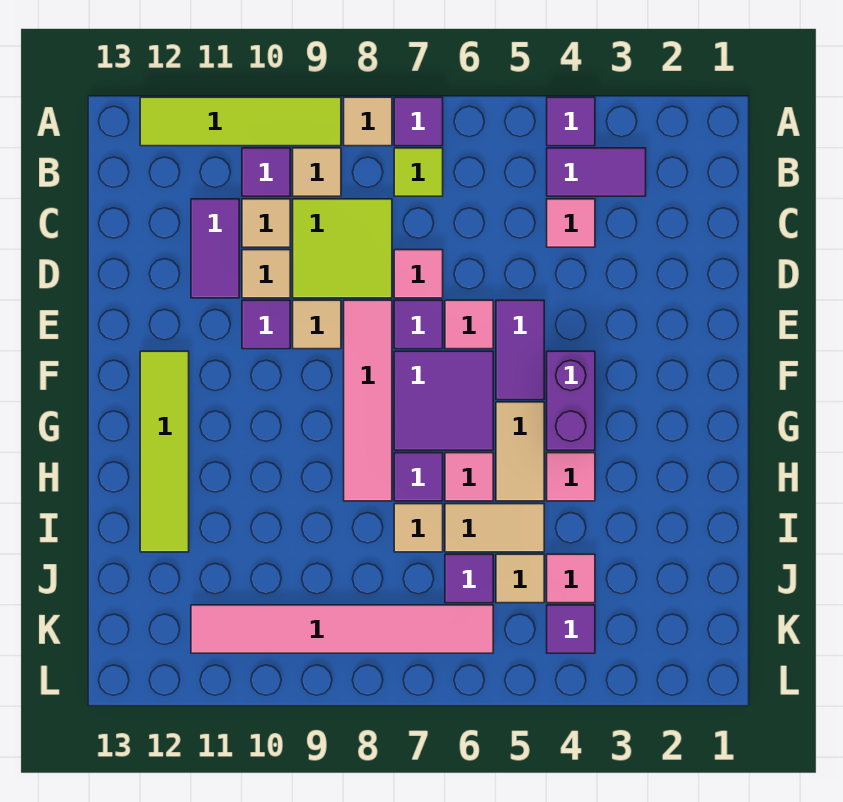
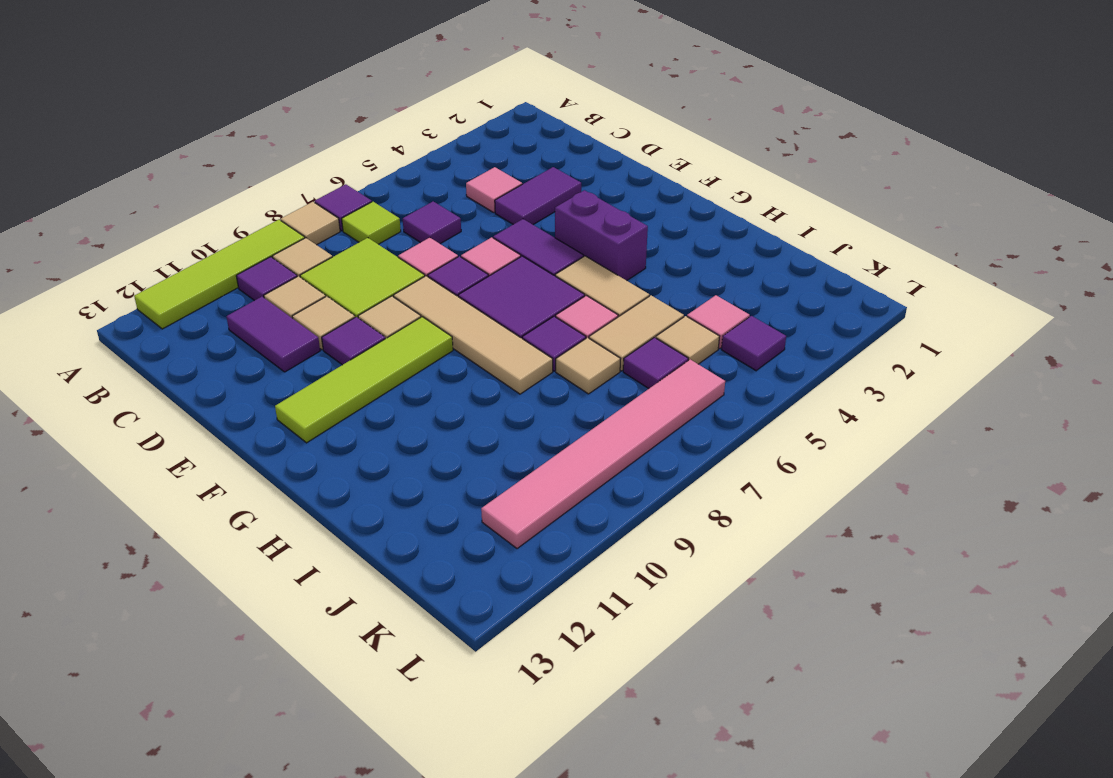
purple tile A4 level 1 -> purple tile C6 level 1
purple tile B3:B4 level 1 -> purple tile D3:D4 level 1
pink tile E8:H8 level 1 -> tan tile E8:H8 level 1
lime tile F12:I12 level 1 -> lime tile F9:F12 level 1
pink tile H4 level 1 -> none

